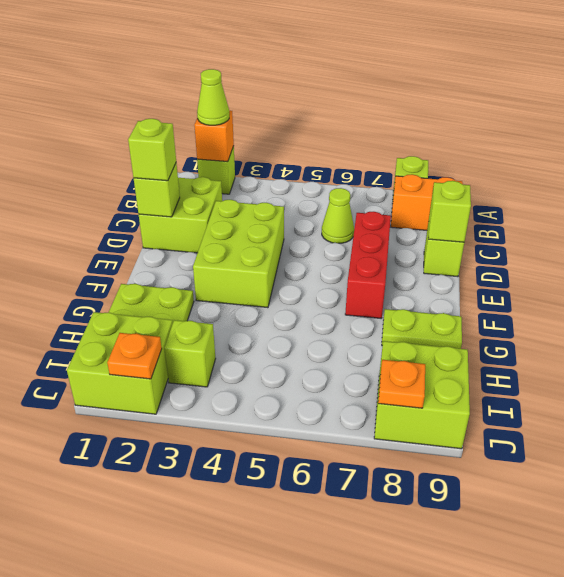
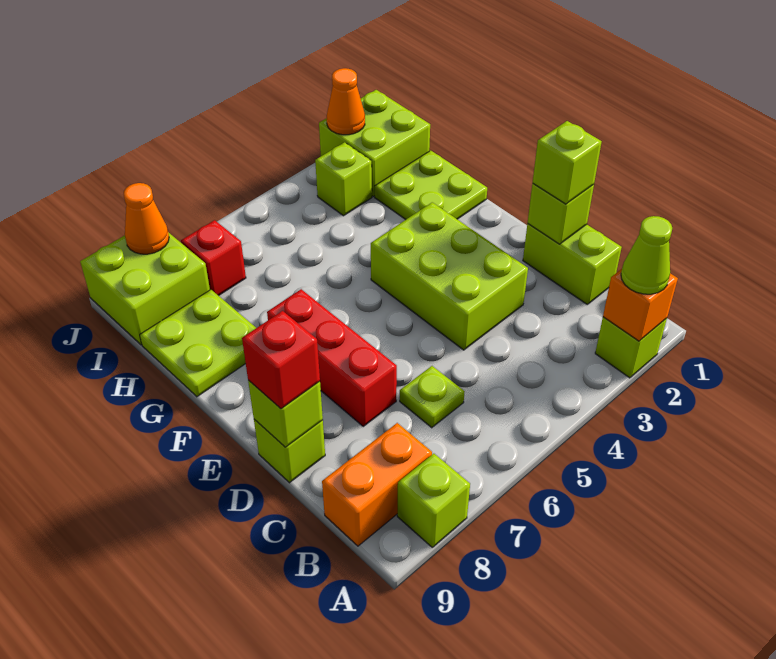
lime brick C1:D2 level 1 -> lime brick C1:D1 level 1
lime cone C6 level 1 -> lime plate C6 level 1
none -> red brick D9 level 3
lime plate G8:G9 level 1 -> lime plate G8:H9 level 1
none -> red brick I7 level 1
orange plate J2 level 2 -> orange cone J2 level 2
orange plate J8 level 2 -> orange cone J8 level 2

